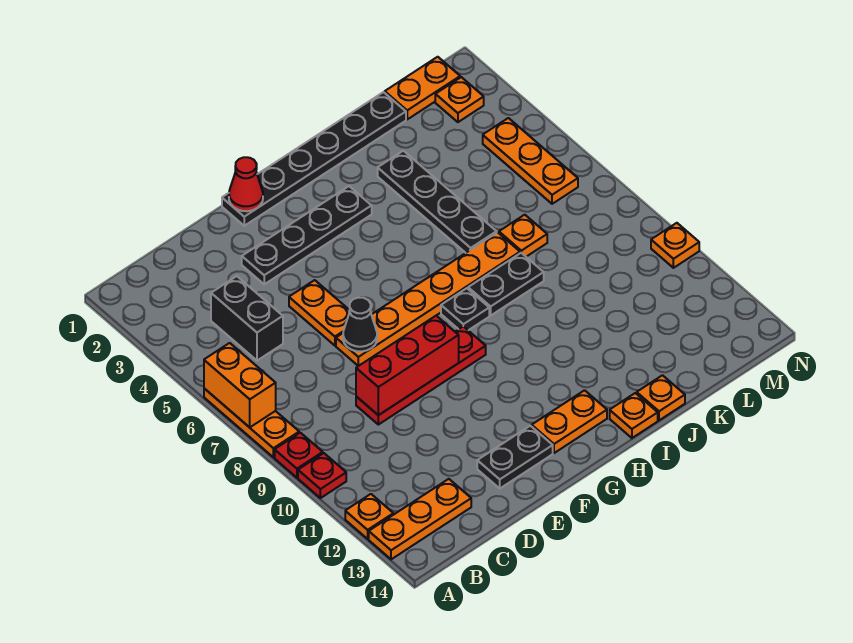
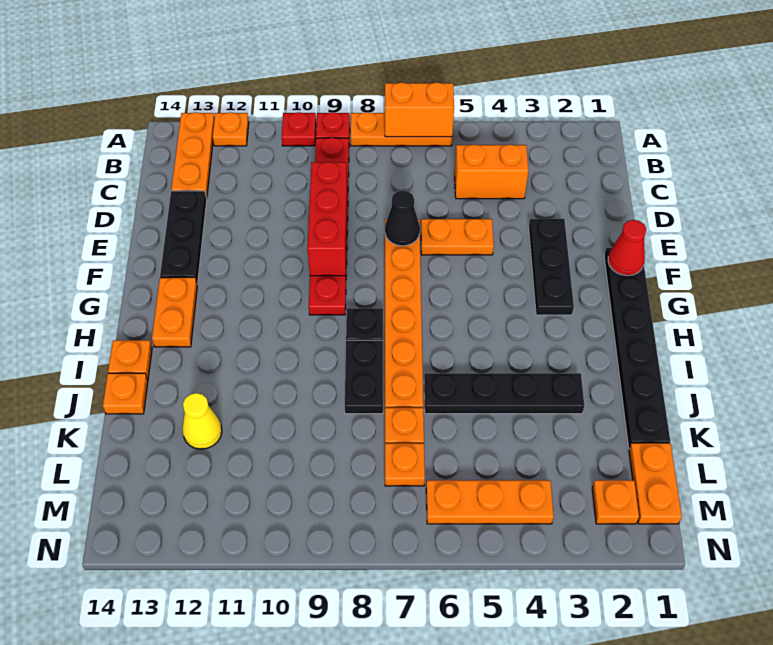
black brick C4:C5 level 1 -> orange brick C4:C5 level 1
red plate D9:G9 level 1 -> red plate B9:G9 level 1
black plate E3:H3 level 1 -> black plate E3:G3 level 1
black plate E13:F13 level 1 -> black plate D13:F13 level 1
none -> yellow cone K12 level 1
orange plate N10 level 1 -> orange plate L7 level 1

